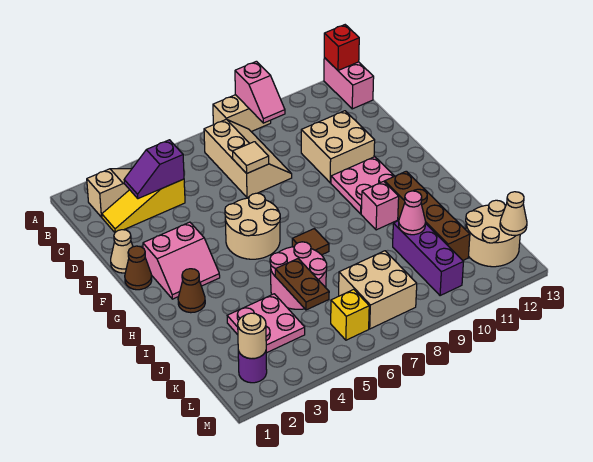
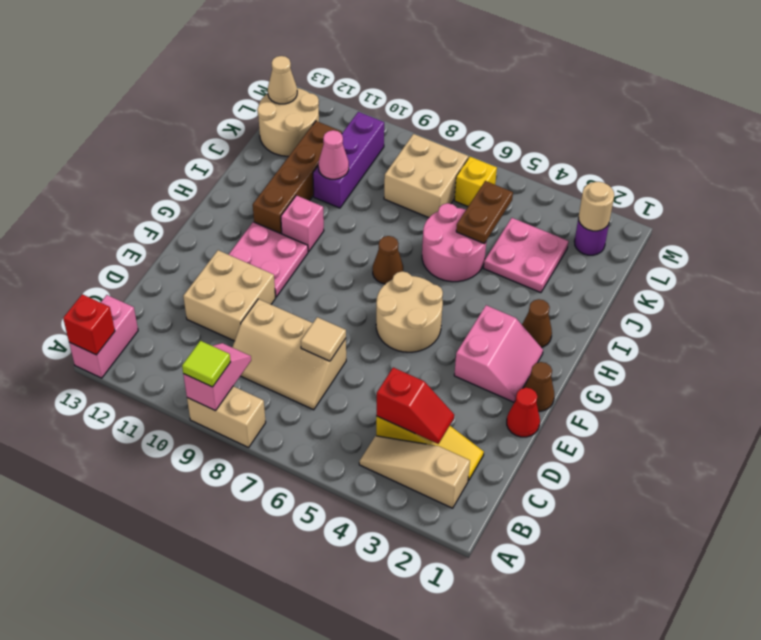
none -> lime tile A9 level 3
tan slope B7:D8 level 1 top 7 -> tan slope C7:D9 level 1 top D
purple slope C3:C4 level 2 top 4 -> red slope C3:C4 level 2 top 4
tan cone E1 level 1 -> red cone E1 level 1
pink slope F2:G3 level 1 top F -> pink slope F2:G3 level 1 top 3
brown tile H7 level 1 -> brown cone H7 level 1

